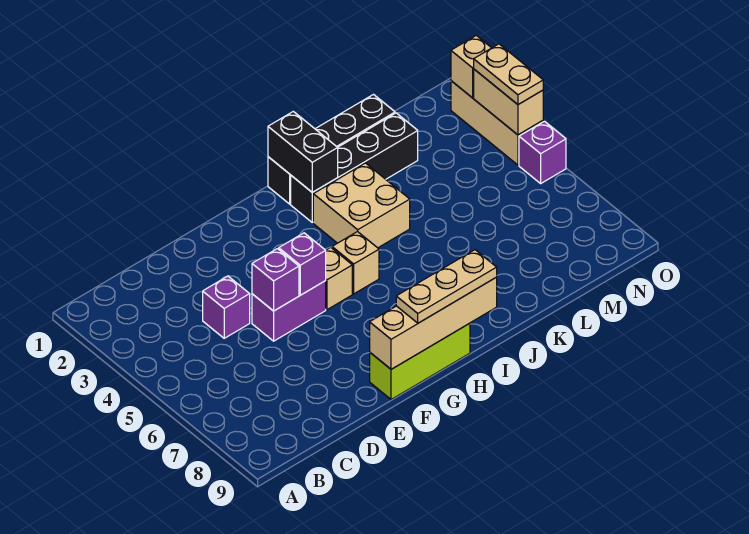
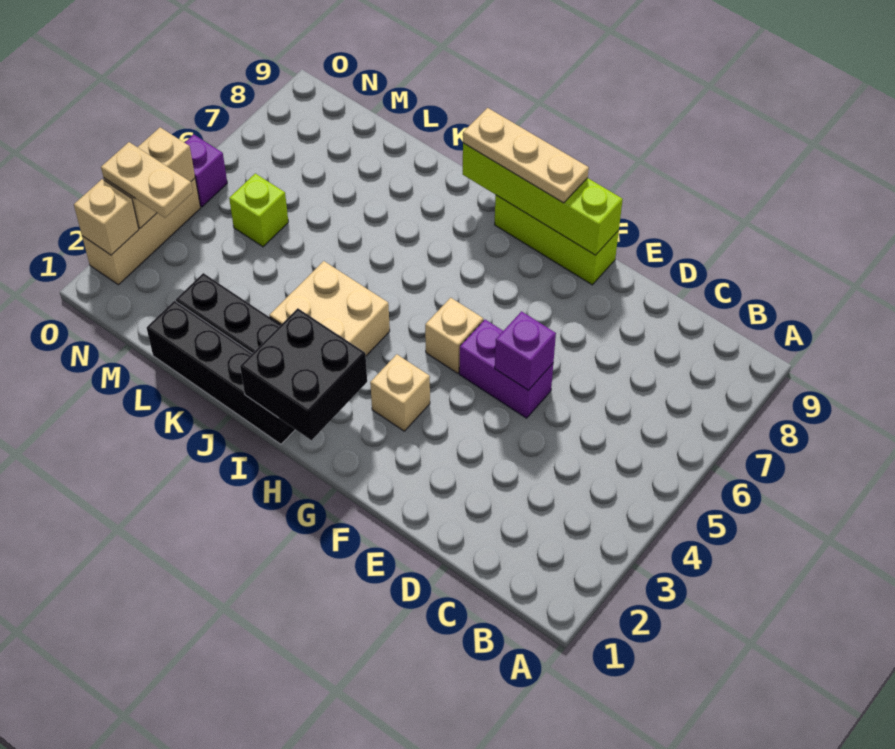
purple brick D4 level 1 -> none
purple brick F5 level 2 -> none
tan brick F9:I9 level 2 -> lime brick F9:I9 level 2
tan brick H5 level 1 -> tan brick G3 level 1
black brick I1:I2 level 2 -> black brick H1:I2 level 2
none -> lime brick M5 level 1
tan plate O3:O4 level 3 -> tan plate N3:O3 level 3

